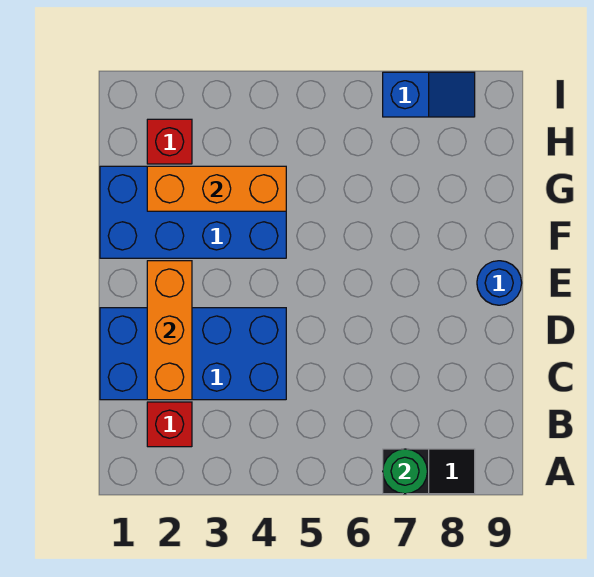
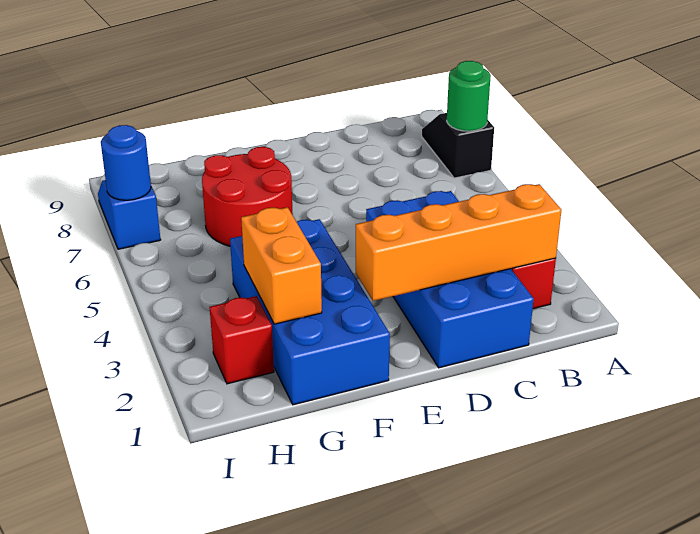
orange brick C2:E2 level 2 -> orange brick B2:E2 level 2
blue round brick E9 level 1 -> blue round brick I7 level 2
none -> red round brick F6:G7 level 1
orange brick G2:G4 level 2 -> orange brick G2:G3 level 2

